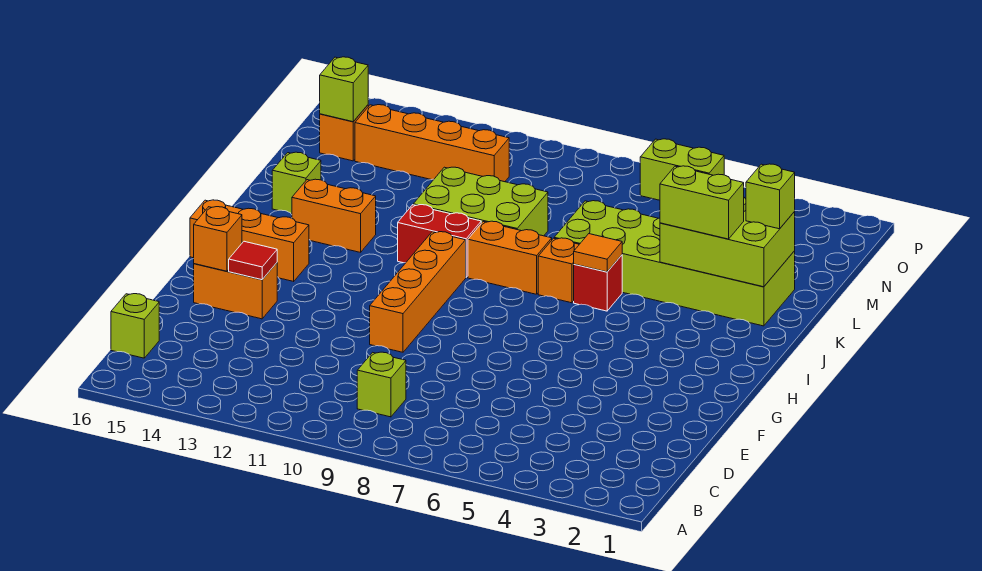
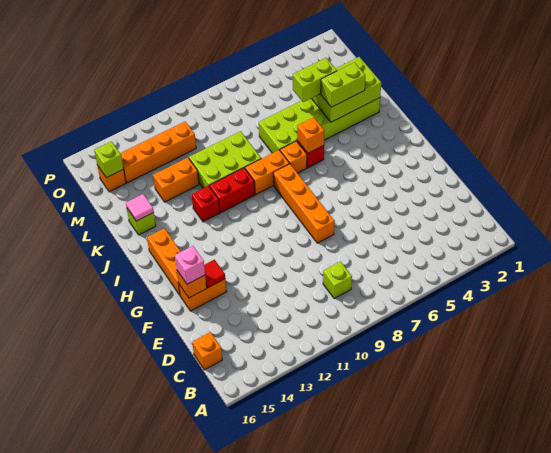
lime brick C16 level 1 -> orange brick C16 level 1
orange brick F10:I10 level 1 -> orange brick F8:I8 level 1
none -> pink brick F15 level 3
orange brick H14:H16 level 1 -> orange brick G15:I15 level 1
orange tile J6 level 2 -> orange brick J6 level 2
none -> red brick J12 level 1
orange brick J13:J14 level 1 -> orange brick L12:L13 level 1
none -> pink tile K15 level 2
lime brick L2 level 3 -> none

